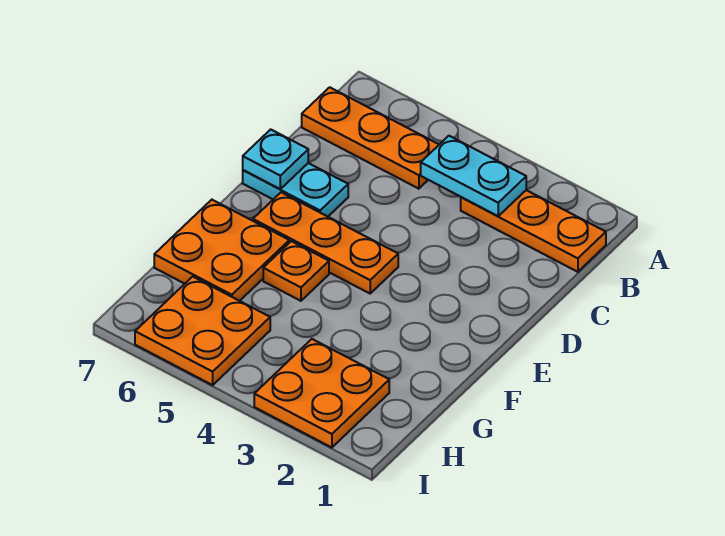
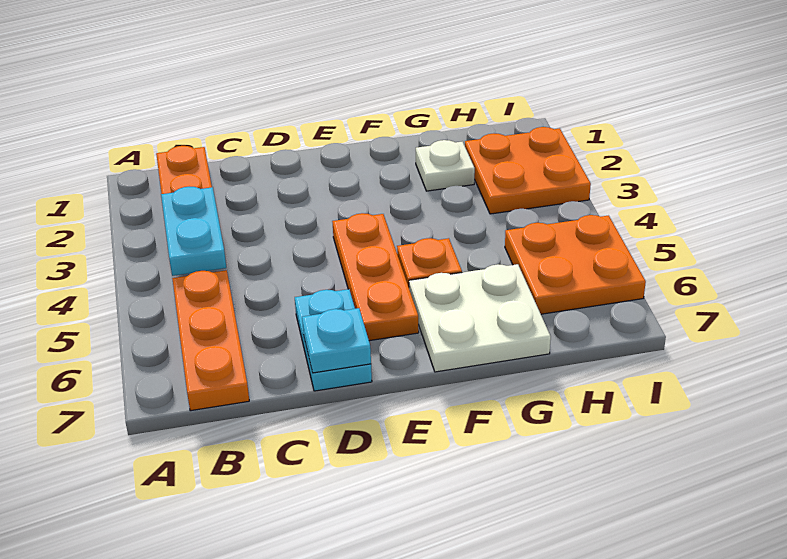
orange plate F6:G7 level 1 -> white plate F6:G7 level 1
none -> white plate G2 level 1

